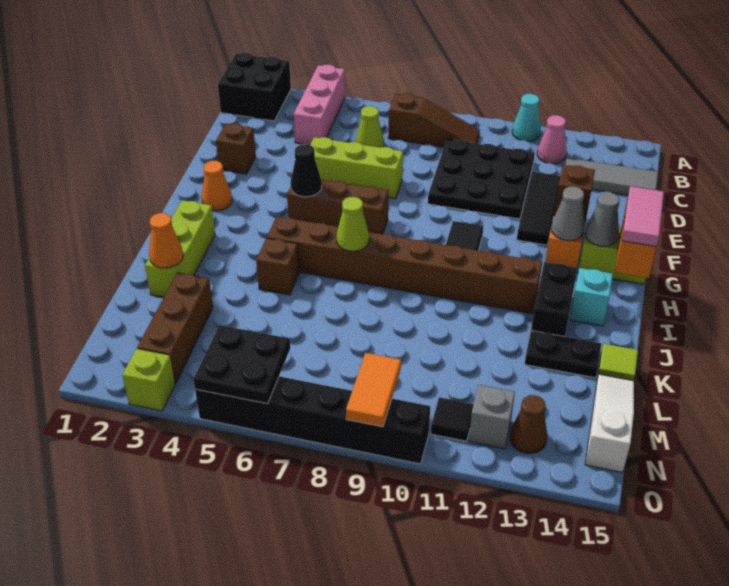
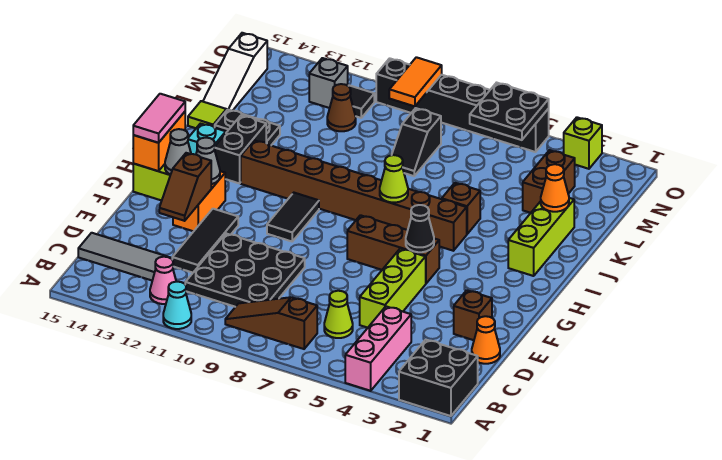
lime brick E5:E7 level 1 -> lime brick D5:F5 level 1
orange cone G2 level 1 -> orange cone D1 level 1
brown brick L3:N3 level 1 -> brown brick L3:M3 level 1
none -> black slope L8:M8 level 1 top M
brown cone N13 level 1 -> brown cone M11 level 1

